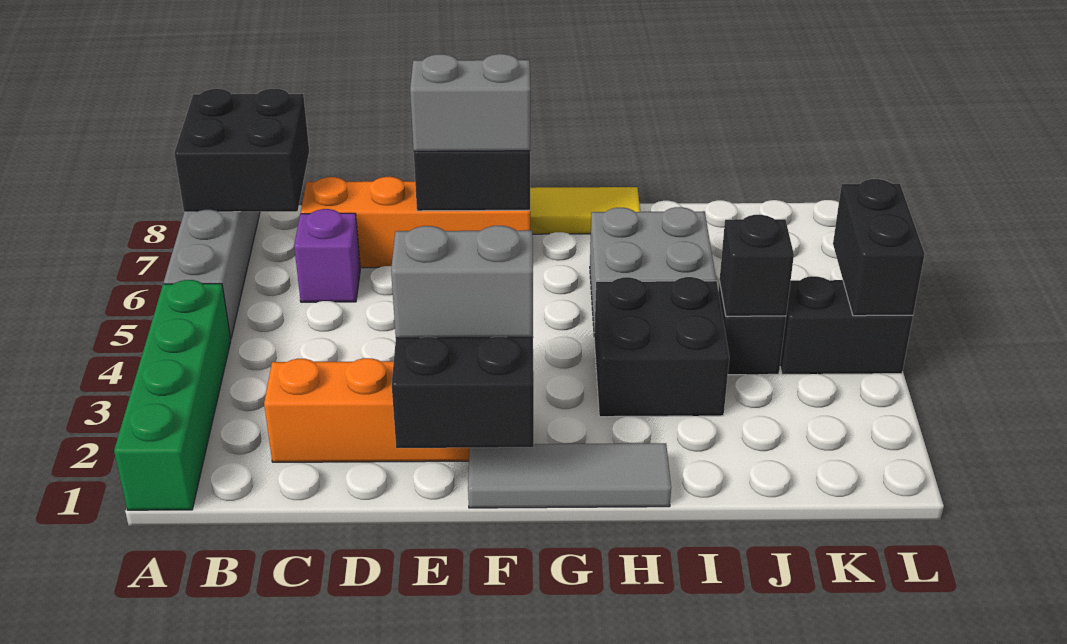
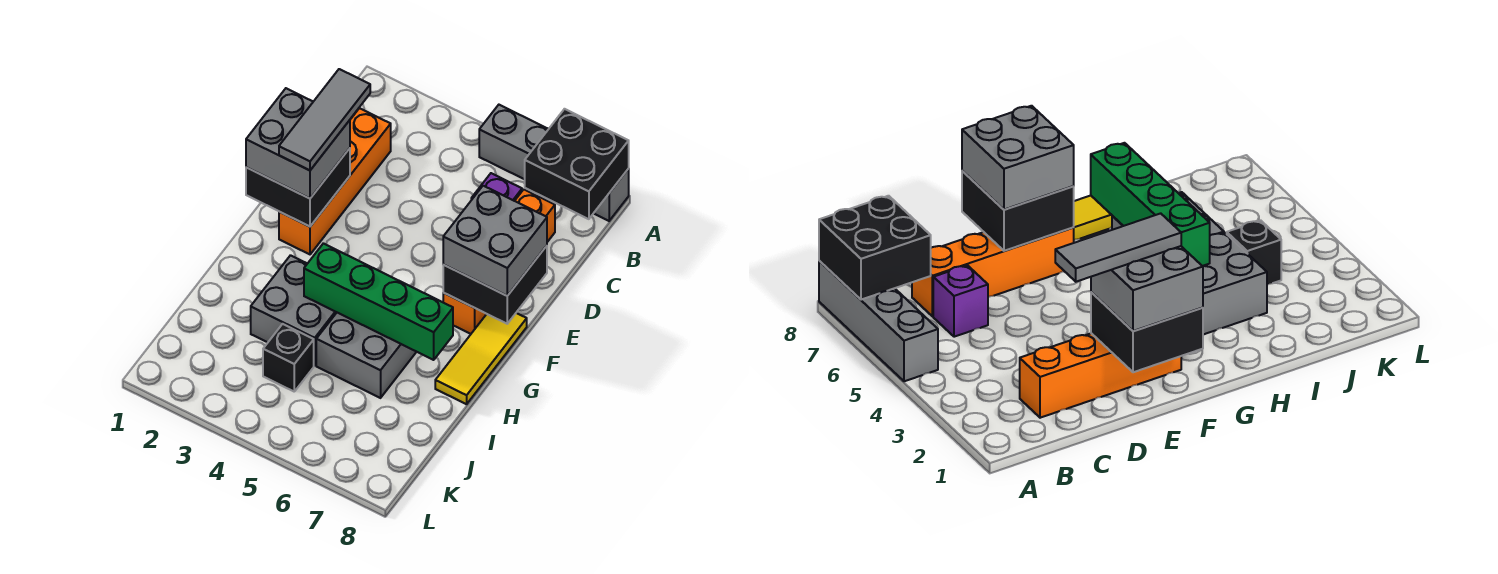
green brick A1:A4 level 1 -> green brick H4:H7 level 2
grey brick E2:F2 level 3 -> grey brick E1:F2 level 3
grey brick E7:F7 level 3 -> grey brick E7:F8 level 3
grey tile F1:H1 level 1 -> grey tile D2:F2 level 4
black brick H3:I4 level 1 -> grey brick H3:I4 level 1
black brick J4 level 2 -> none
black brick K4:L4 level 1 -> none
black brick L4:L5 level 2 -> none

